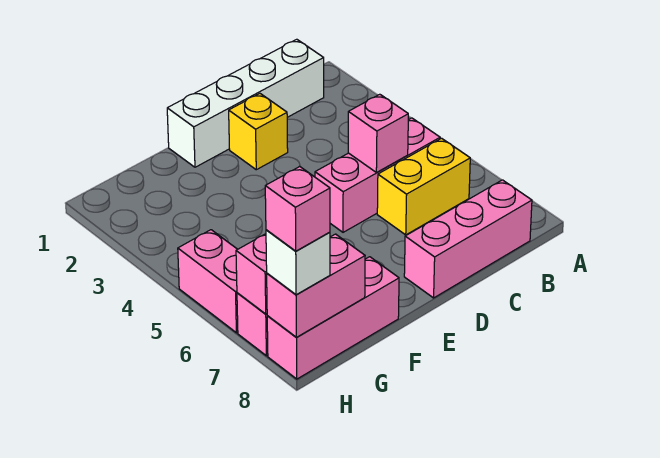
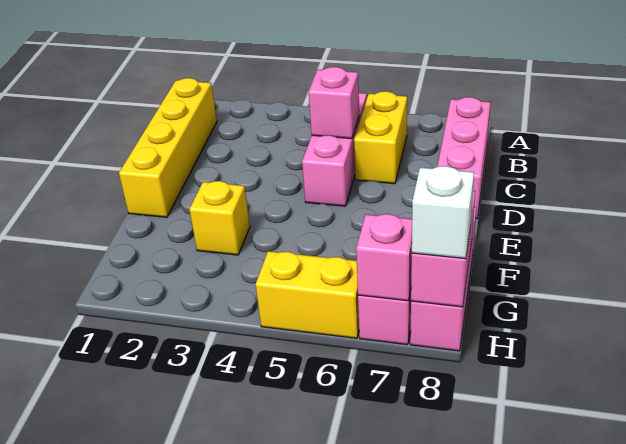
white brick B1:E1 level 1 -> yellow brick B1:E1 level 1
yellow brick D2 level 1 -> yellow brick F3 level 1
pink brick H5:H6 level 1 -> yellow brick H5:H6 level 1
pink brick H8 level 4 -> none

